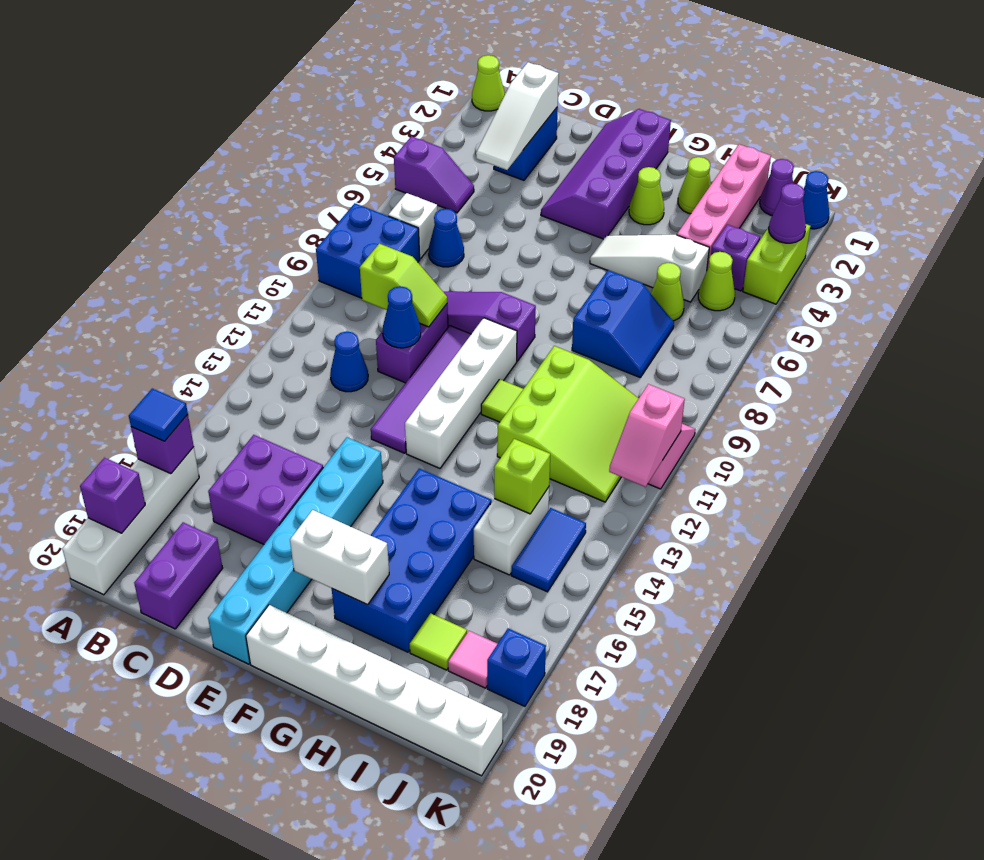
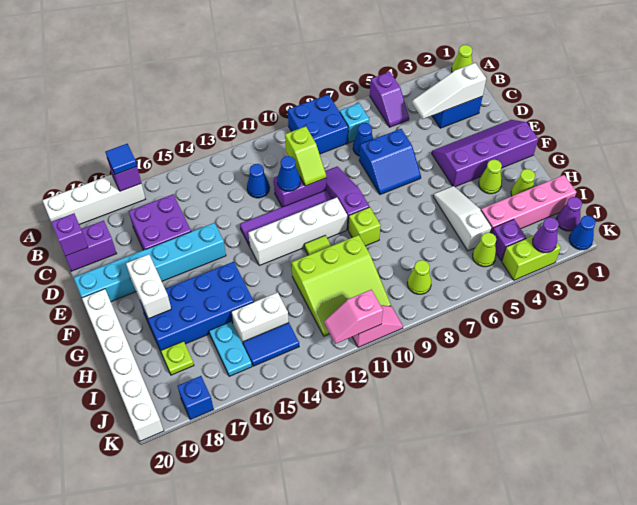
purple brick A19 level 2 -> purple brick C20 level 2
white brick B7 level 1 -> cyan brick B7 level 1
blue slope H7:I8 level 1 top H -> blue slope D6:E7 level 1 top D
lime cone I6 level 1 -> lime cone J8 level 1
lime brick I14 level 2 -> lime brick G9 level 1
none -> cyan plate I16:J16 level 1
lime tile I18 level 1 -> lime plate I18 level 1
pink tile J18 level 1 -> none

